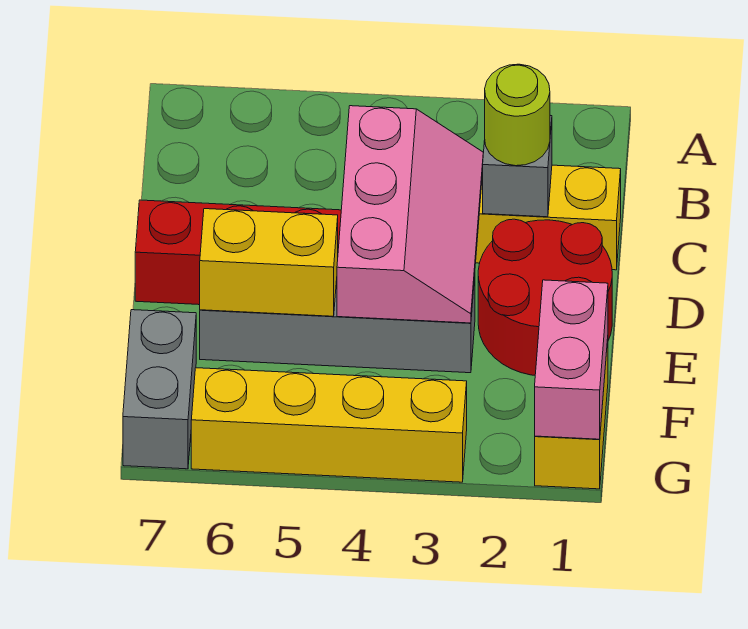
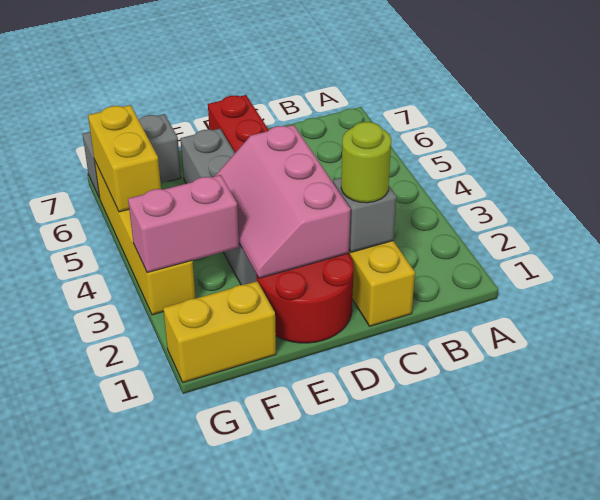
pink slope C3:E4 level 2 top 4 -> pink slope D2:E4 level 2 top D
yellow brick E5:E6 level 2 -> yellow brick G5:G6 level 2
pink brick F1:G1 level 2 -> pink brick F3:G3 level 2

